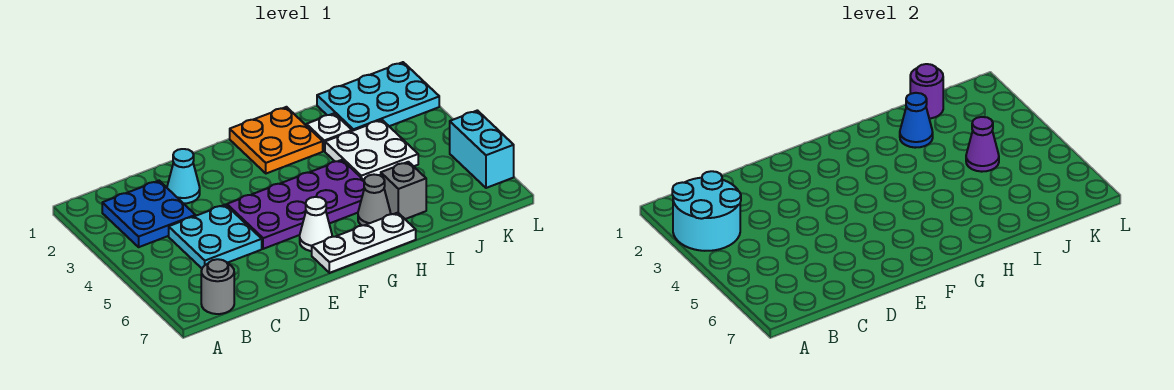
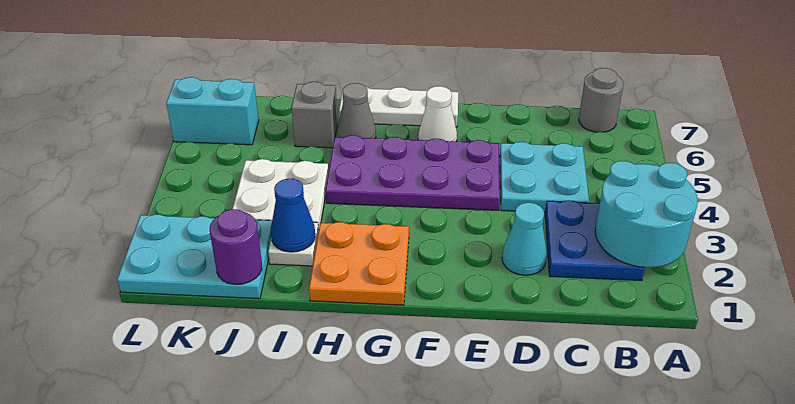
purple cone J4 level 2 -> none
cyan brick L5:L6 level 1 -> cyan brick K6:L6 level 1

